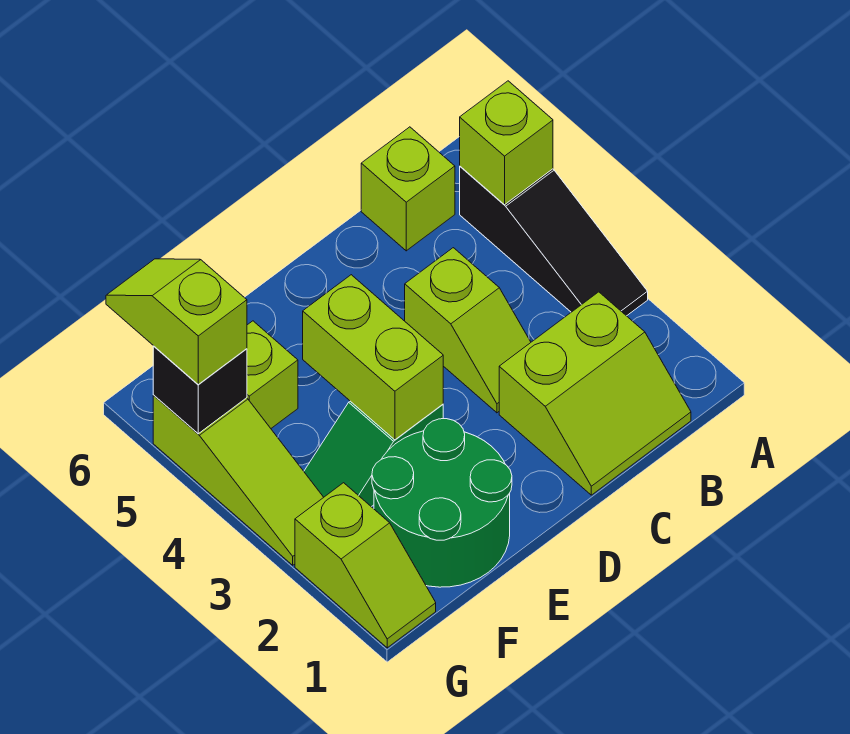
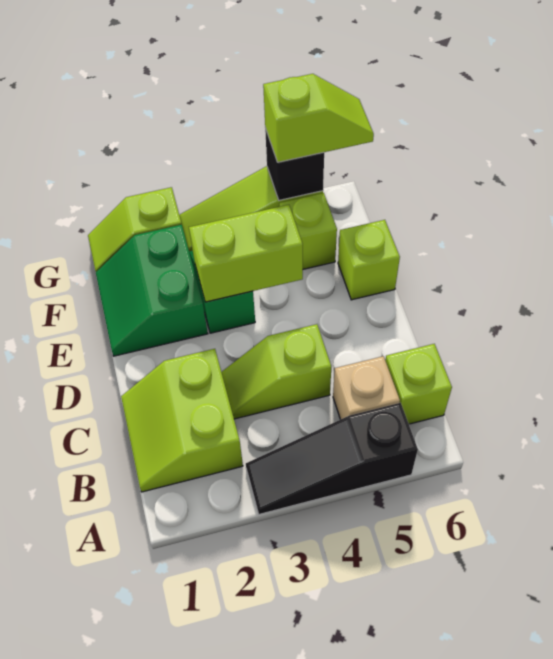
lime brick A5 level 2 -> lime brick E6 level 1
none -> tan brick B5 level 1
green round brick E1:F2 level 1 -> green slope E1:F2 level 1 top 2

